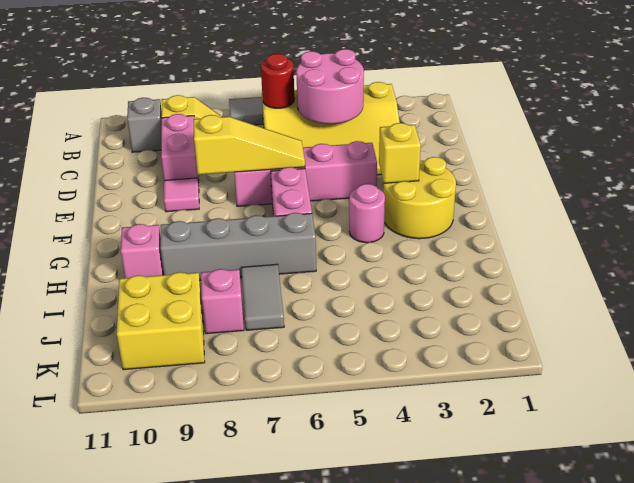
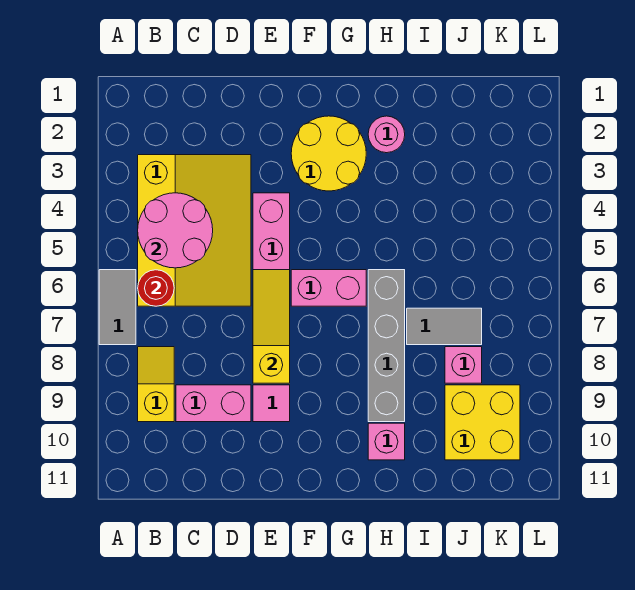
grey brick B10 level 1 -> none
yellow brick F3 level 2 -> none
pink round brick G4 level 1 -> pink round brick H2 level 1

